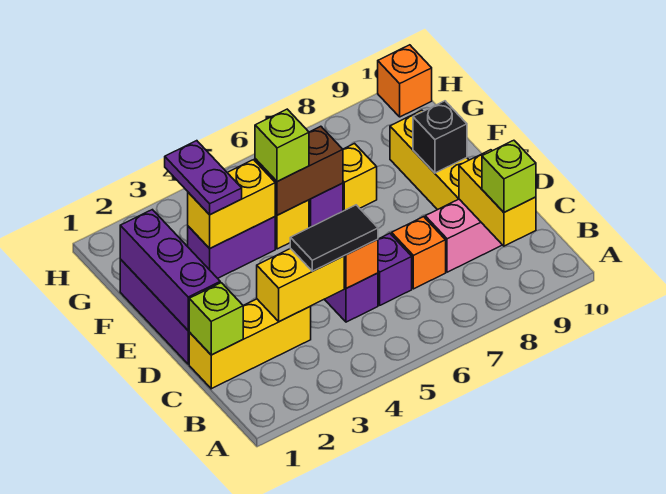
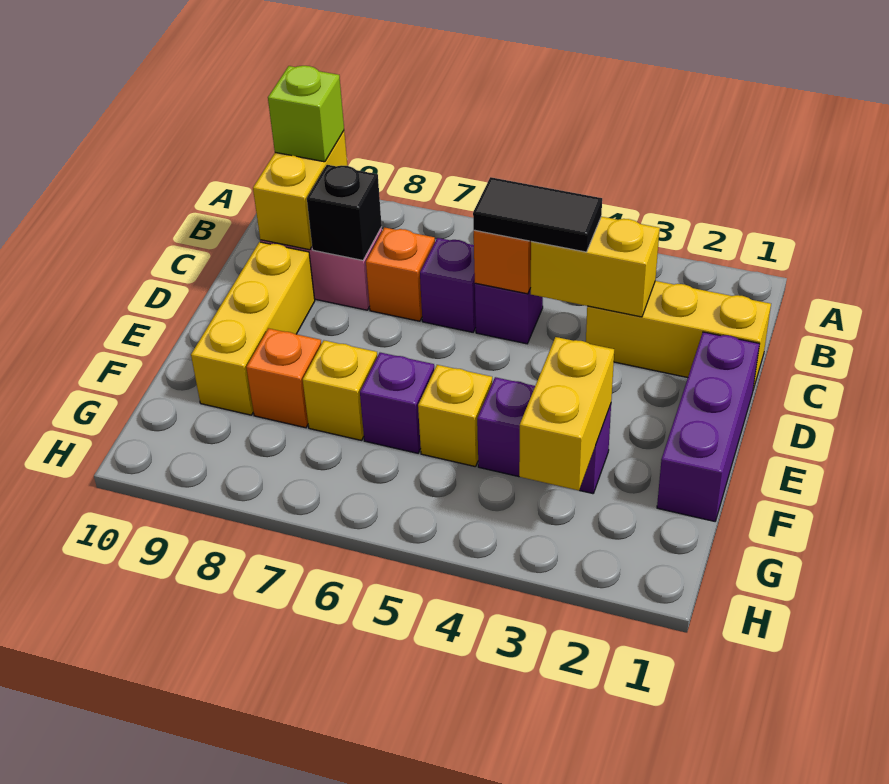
lime brick C1 level 2 -> none
purple brick D1:F1 level 2 -> none
black brick E9 level 2 -> black brick C8 level 2
yellow brick F3:F4 level 2 -> yellow brick F3:G3 level 2
purple plate F3:G3 level 3 -> none
brown brick F5:F6 level 2 -> none
lime brick F5 level 3 -> none
orange brick H10 level 1 -> orange brick F8 level 1

